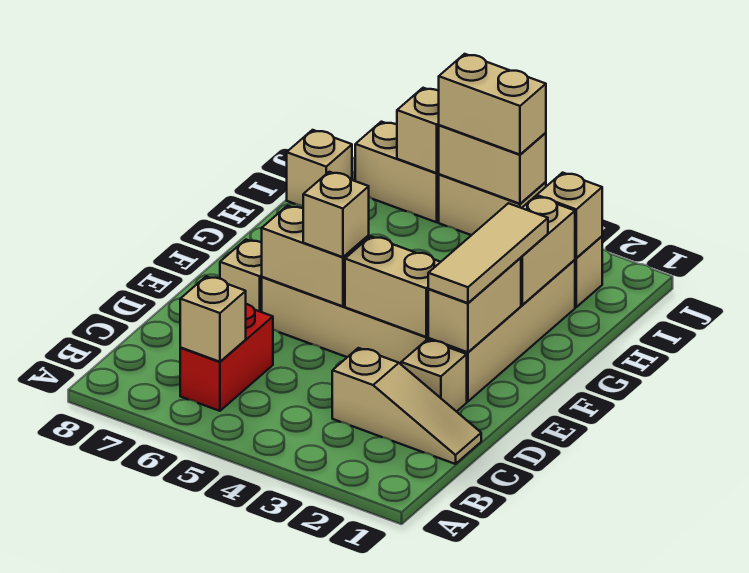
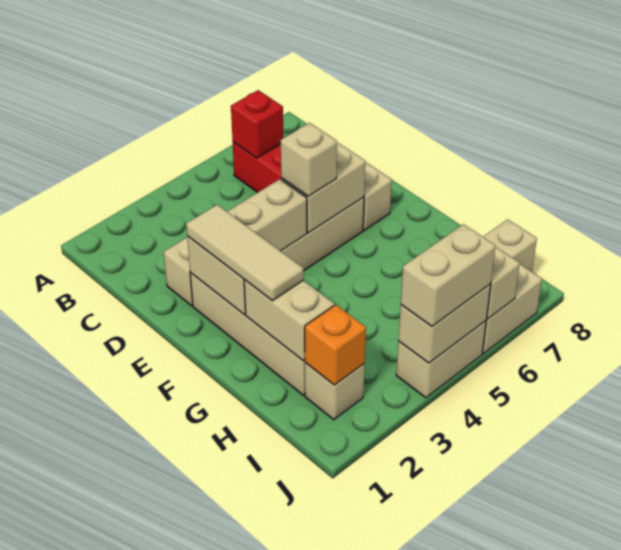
tan brick B6 level 2 -> red brick B6 level 2
tan slope C1:C3 level 1 top 3 -> none
tan brick I2 level 2 -> orange brick I2 level 2

